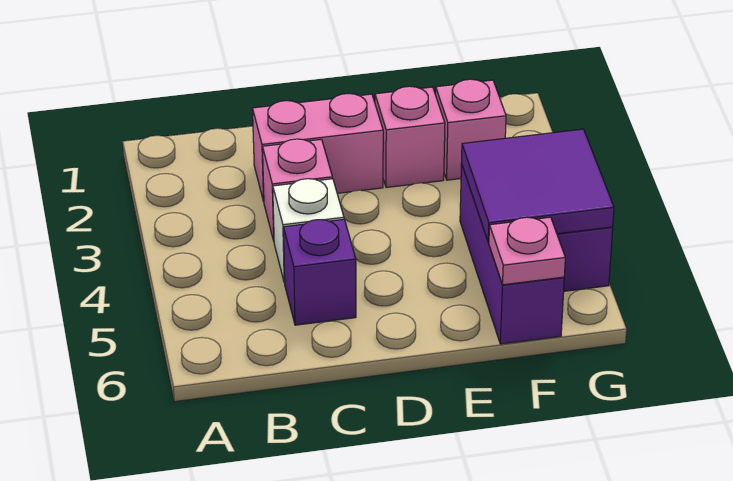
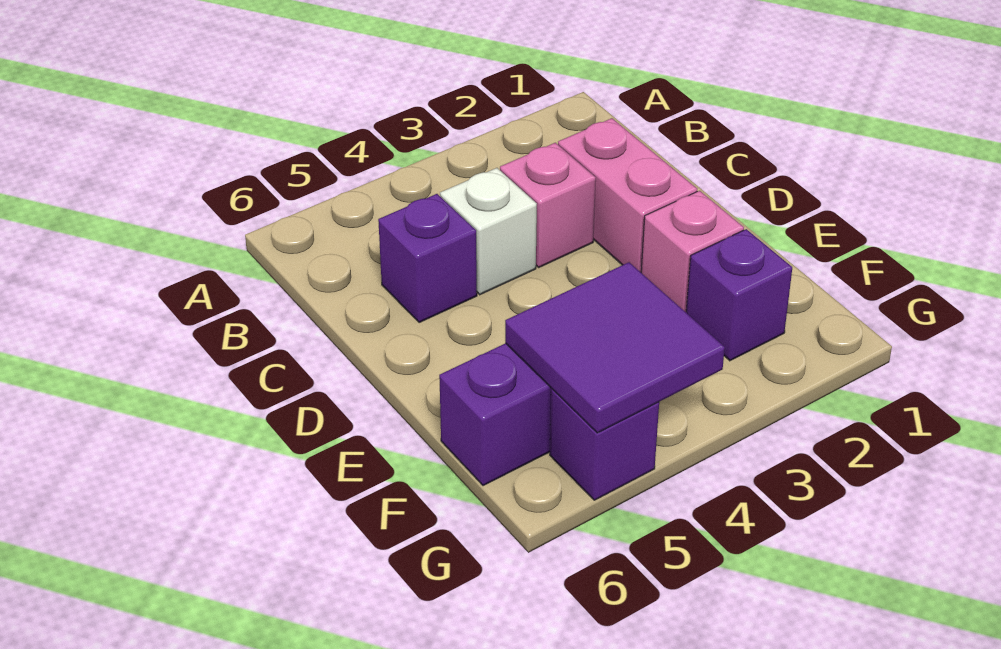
pink brick F2 level 1 -> purple brick F2 level 1
pink plate F6 level 2 -> none

